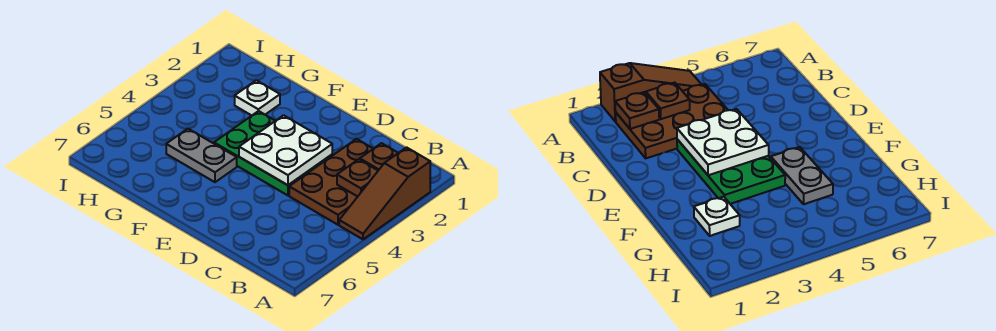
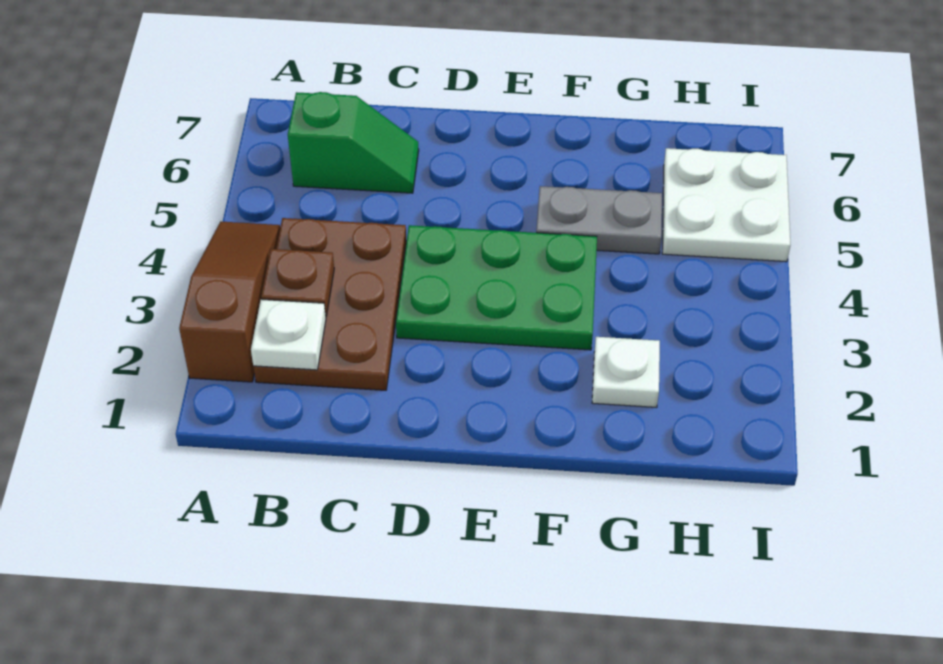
brown plate B2 level 2 -> white plate B2 level 2
none -> green slope B6:C6 level 1 top B
white plate D3:E4 level 2 -> white plate H5:I6 level 1

